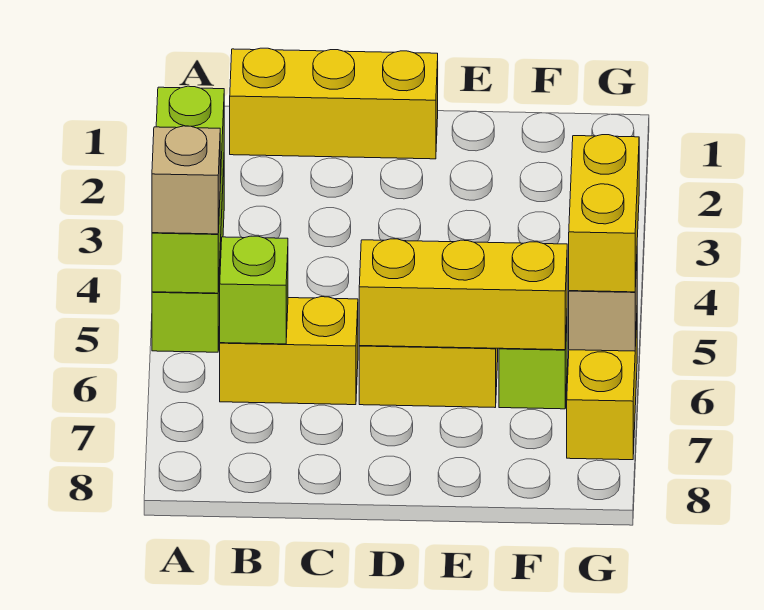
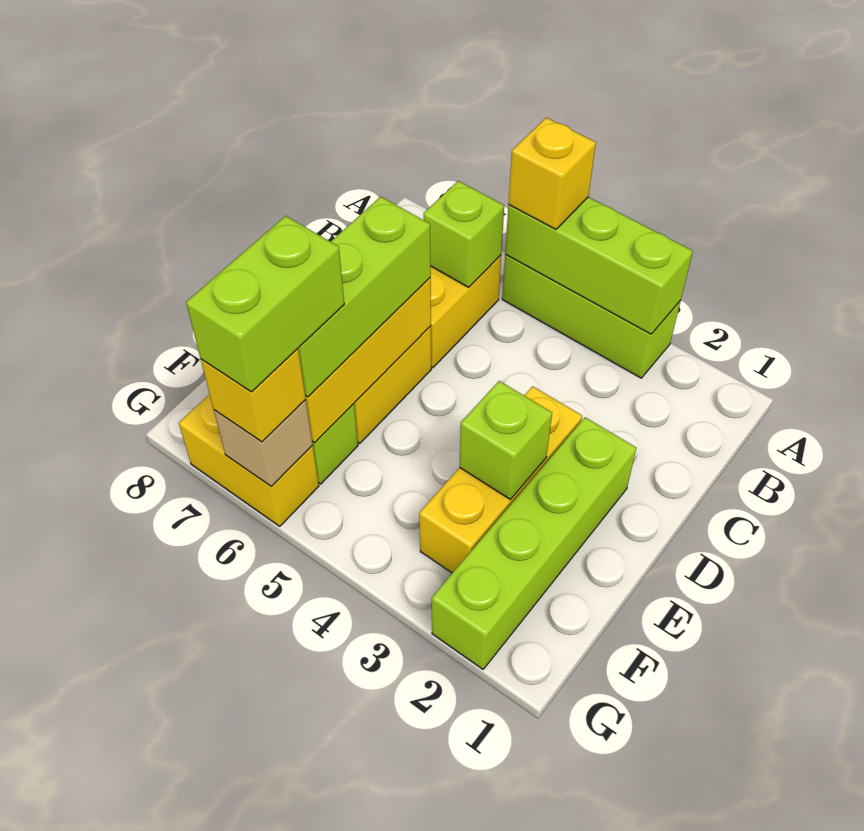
tan brick A5 level 3 -> yellow brick A5 level 3
yellow brick B1:D1 level 1 -> yellow brick D3:F3 level 1
none -> lime brick D2:G2 level 1
none -> lime brick D6:F6 level 3
none -> lime brick E3 level 2
none -> lime brick F6:G6 level 4
yellow brick G5:G6 level 3 -> yellow brick G6 level 3

